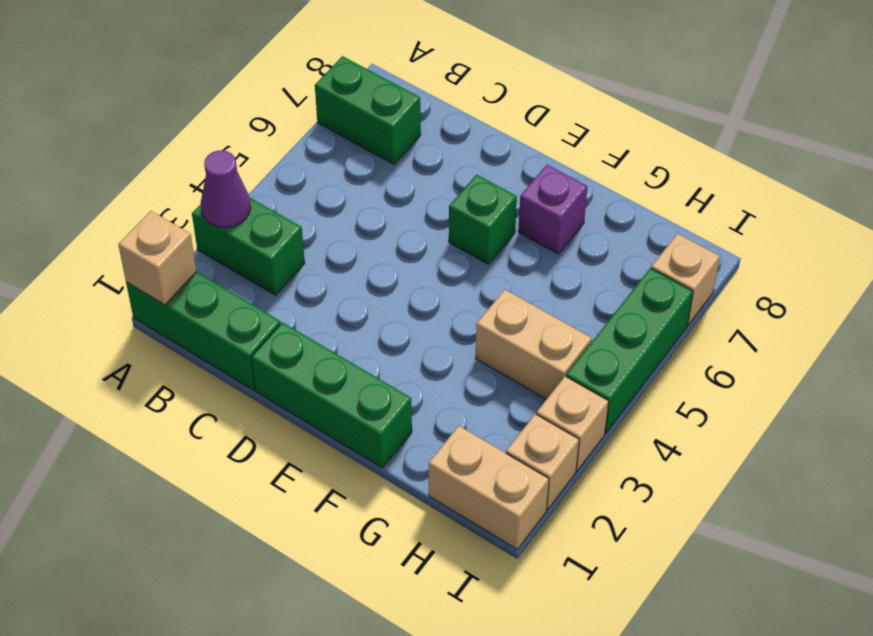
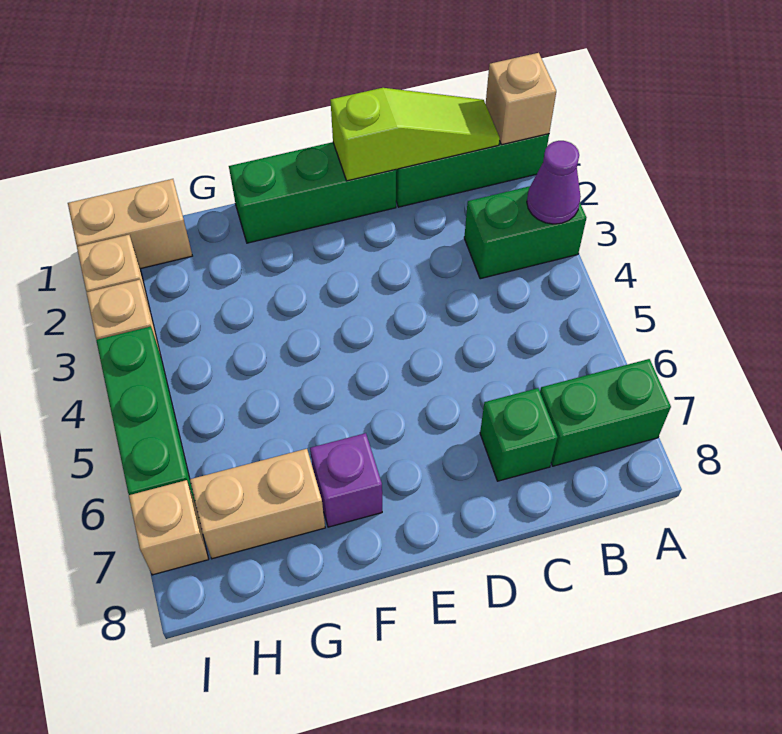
none -> lime slope B1:D1 level 2 top D
green brick E6 level 1 -> green brick C7 level 1
tan brick G4:H4 level 1 -> tan brick G7:H7 level 1

